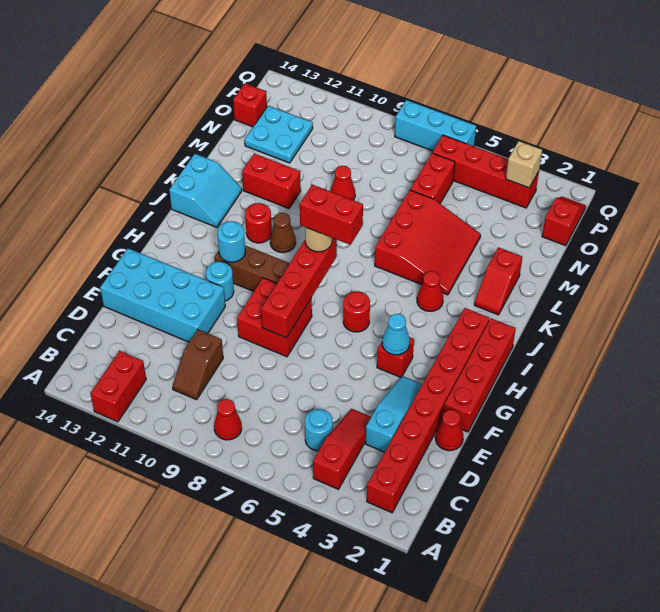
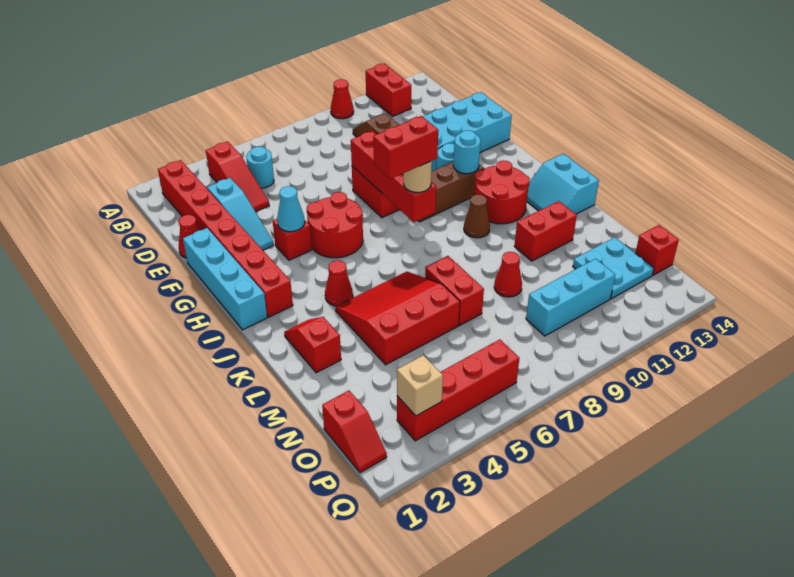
red cone B8 level 1 -> red cone A10 level 1
red brick F1:I1 level 1 -> cyan brick F1:I1 level 1
red round brick H6 level 1 -> red round brick G5:H6 level 1
red round brick J11 level 1 -> red round brick I11:J12 level 1
red slope K4:M6 level 1 top 6 -> red slope K4:M6 level 1 top M
red brick N6:O6 level 1 -> red brick L7:M7 level 1
cyan brick Q6:Q8 level 1 -> cyan brick O9:O11 level 1

